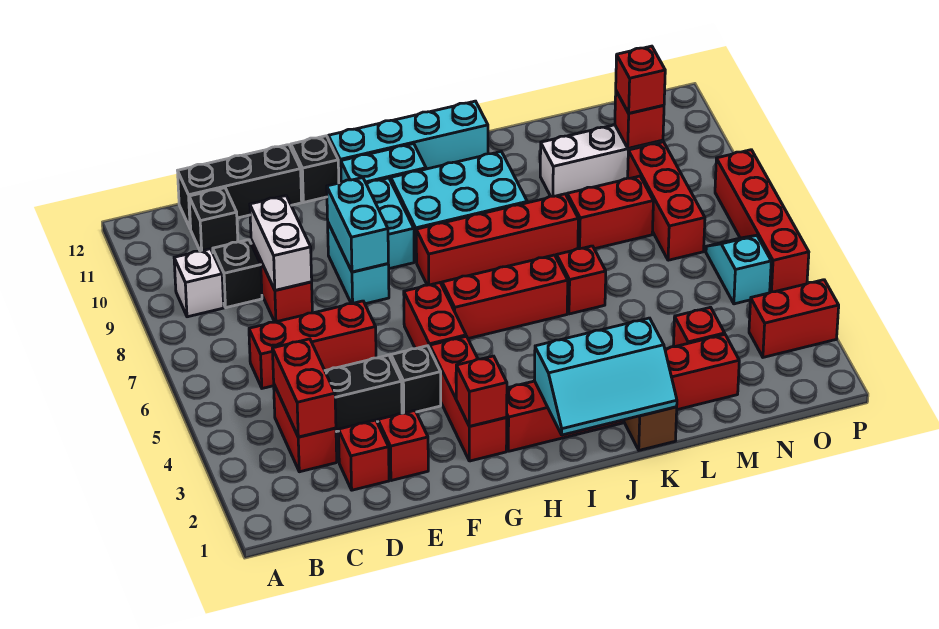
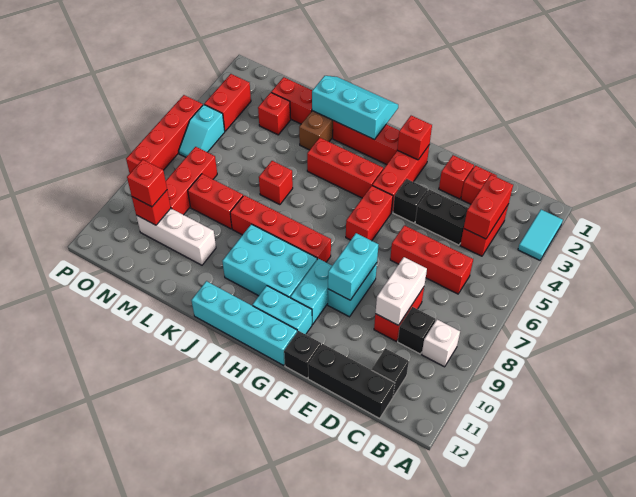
none -> cyan tile A2:A3 level 1
red brick H6:J6 level 1 -> red brick H4:J4 level 1
red brick O3:P3 level 1 -> red brick O3:O4 level 1

